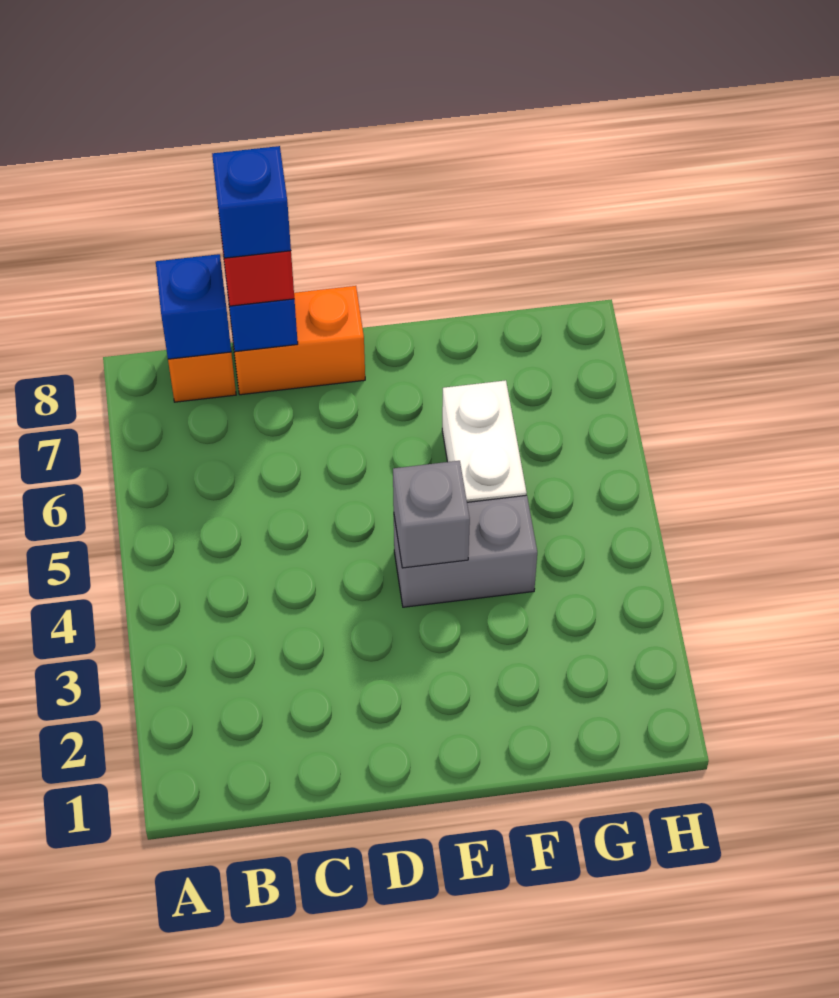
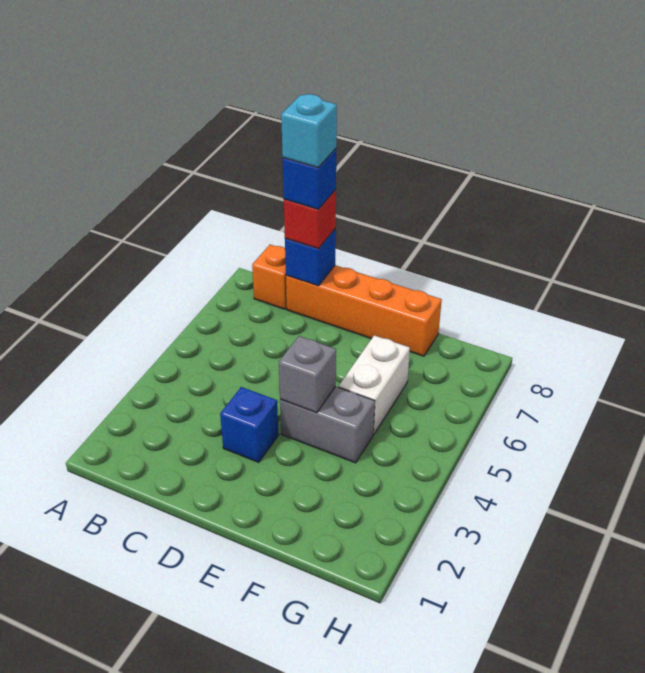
blue brick B8 level 2 -> blue brick D3 level 1
orange brick C8:D8 level 1 -> orange brick C8:F8 level 1
none -> cyan brick C8 level 5

